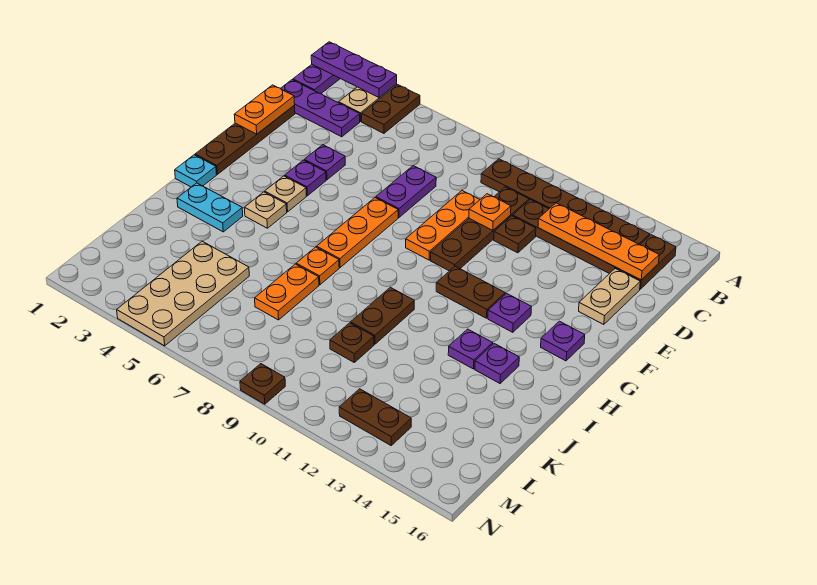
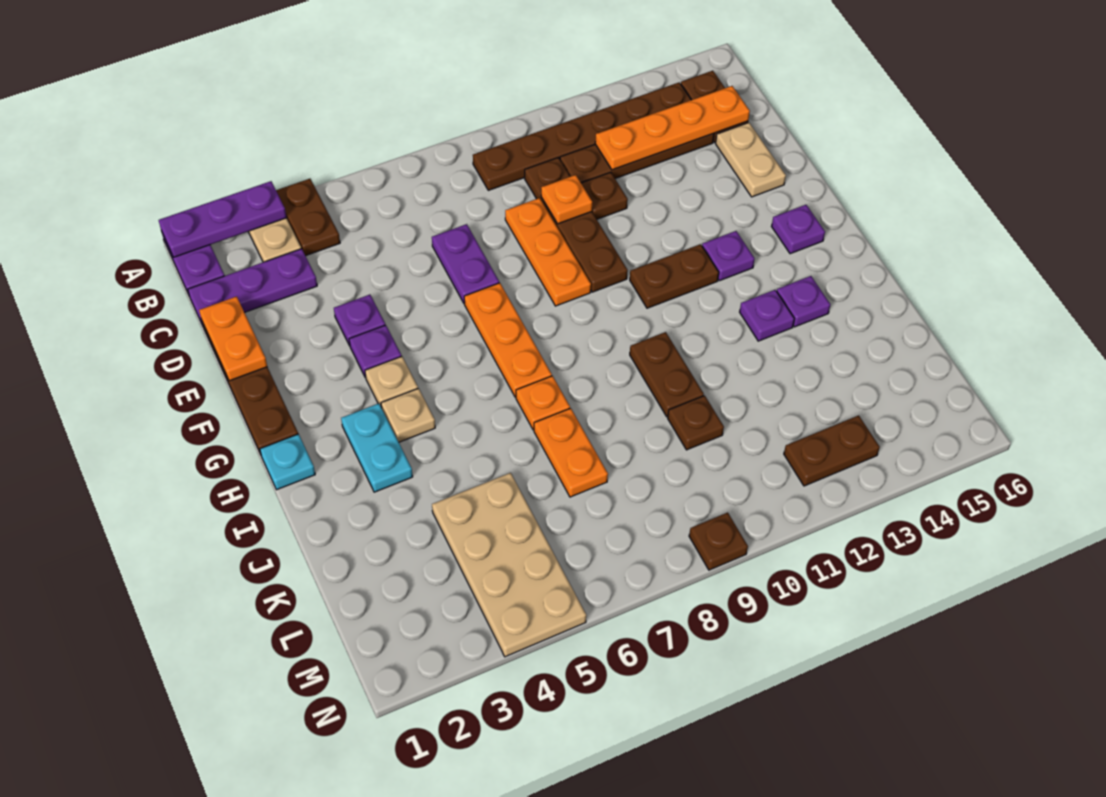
cyan plate I2:I3 level 1 -> cyan plate H3:I3 level 1

